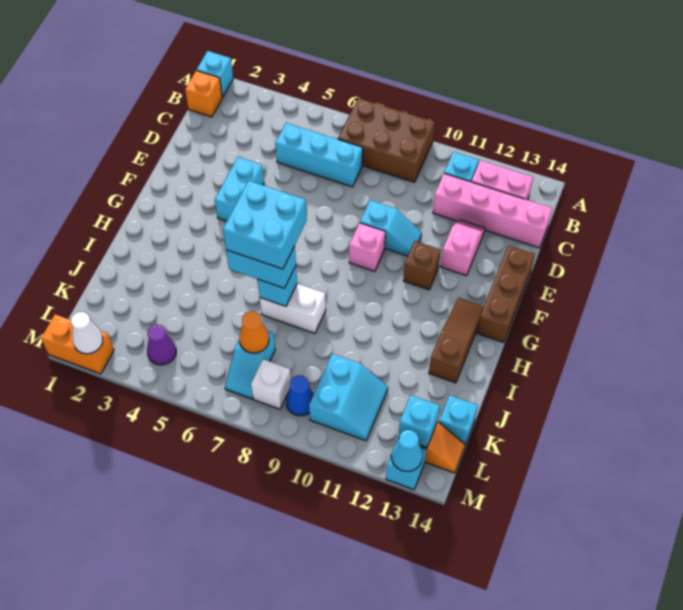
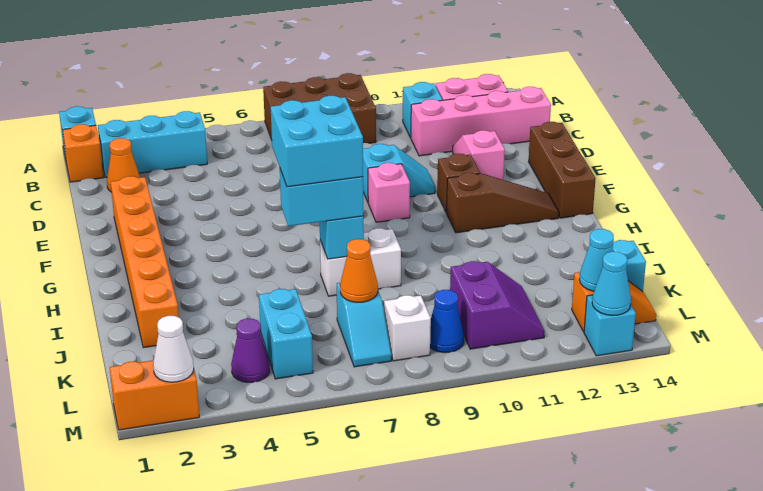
none -> orange cone C2 level 1
cyan brick C5:C7 level 1 -> cyan brick B2:B4 level 1
none -> orange brick E2:J2 level 1
cyan brick E4:F4 level 1 -> cyan brick K5:L5 level 1
brown slope G13:I13 level 1 top I -> brown slope G11:G13 level 1 top 11
cyan slope K10:L11 level 1 top 10 -> purple slope K10:L11 level 1 top 10
cyan brick L13 level 2 -> cyan cone L13 level 2

